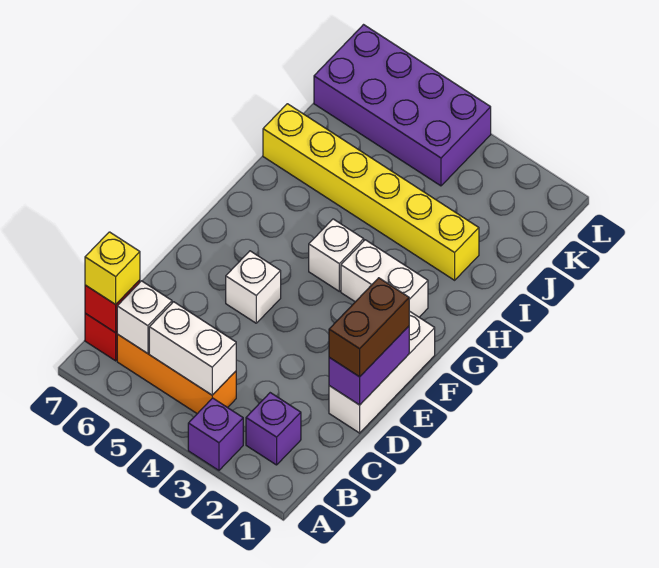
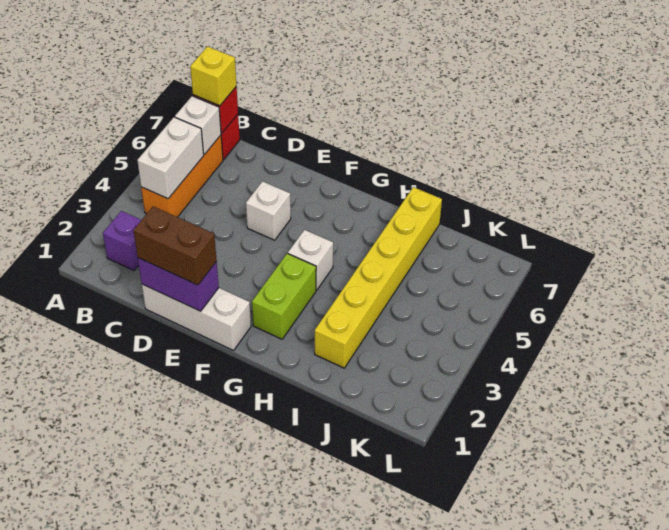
purple brick A3 level 1 -> none
white brick G2:G3 level 1 -> lime brick G2:G3 level 1
purple brick K4:L7 level 1 -> none

